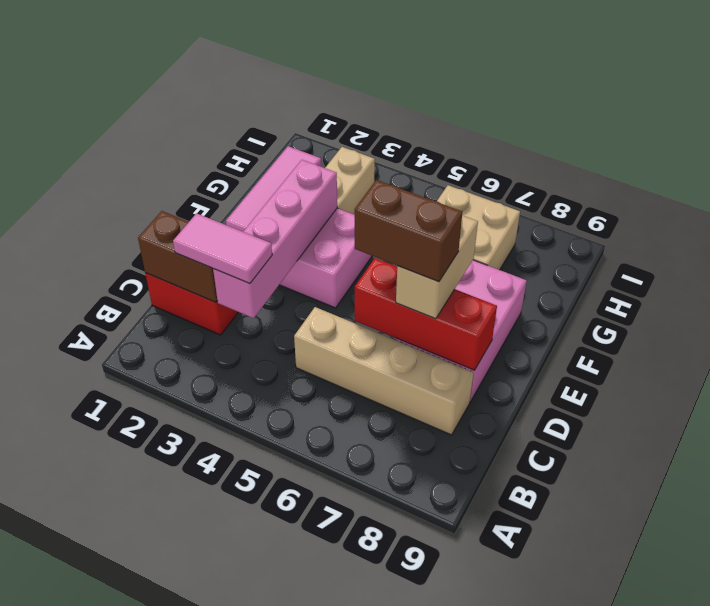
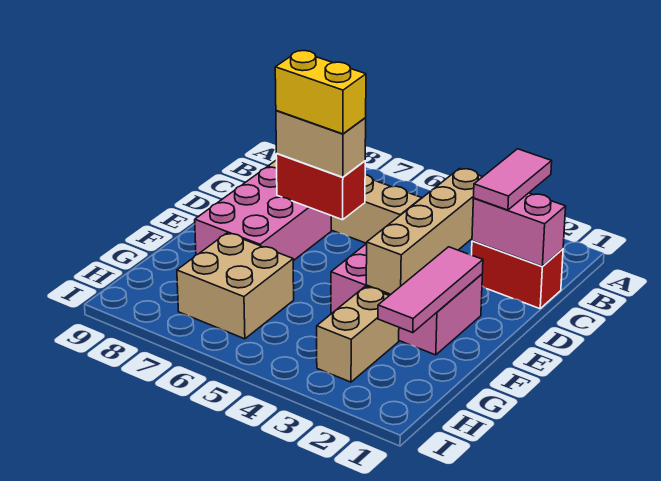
brown brick C1:C2 level 2 -> pink brick C1:C2 level 2
pink tile C2:C3 level 3 -> pink tile B2:C2 level 3
pink brick C3:F3 level 2 -> tan brick C3:F3 level 2
red brick D6:D8 level 2 -> red brick D6:D7 level 2
brown brick D6:D7 level 4 -> yellow brick D6:D7 level 4
tan brick D7:E7 level 3 -> tan brick D6:D7 level 3

